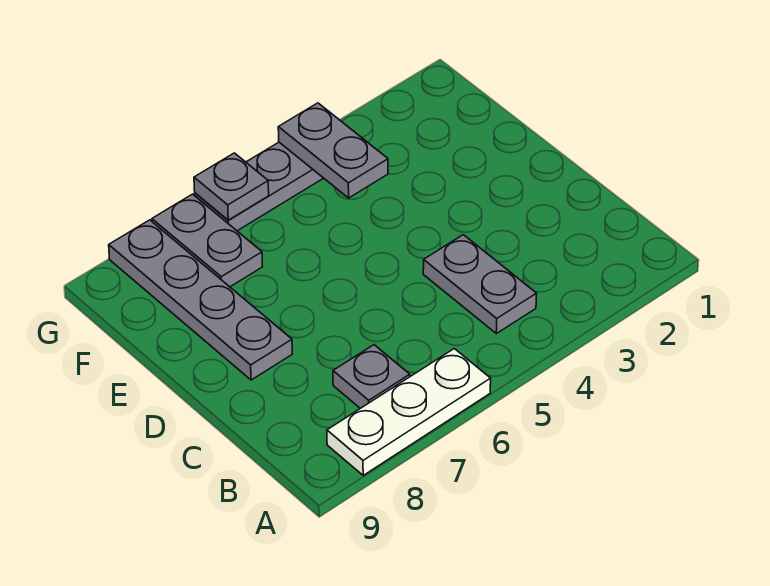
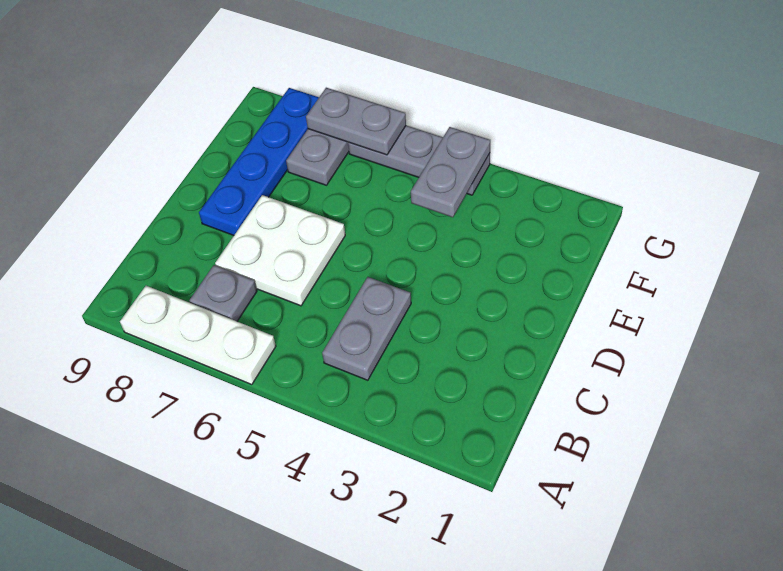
none -> white plate C6:D7 level 1
grey plate D8:G8 level 1 -> blue plate D8:G8 level 1
grey plate G6 level 2 -> grey plate G6:G7 level 2

